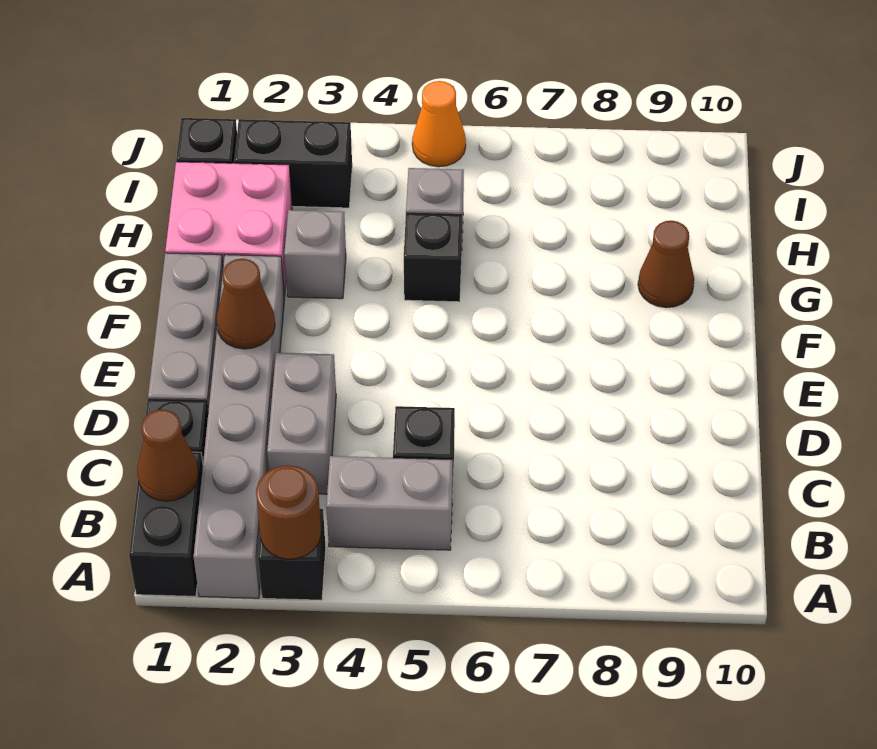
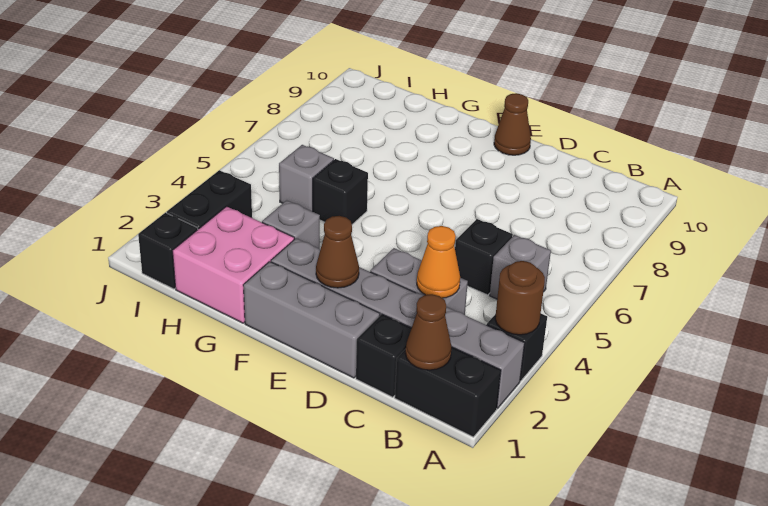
grey brick B4:B5 level 1 -> grey brick B5 level 1
brown cone G9 level 1 -> brown cone E10 level 1
orange cone J5 level 1 -> orange cone C3 level 2

